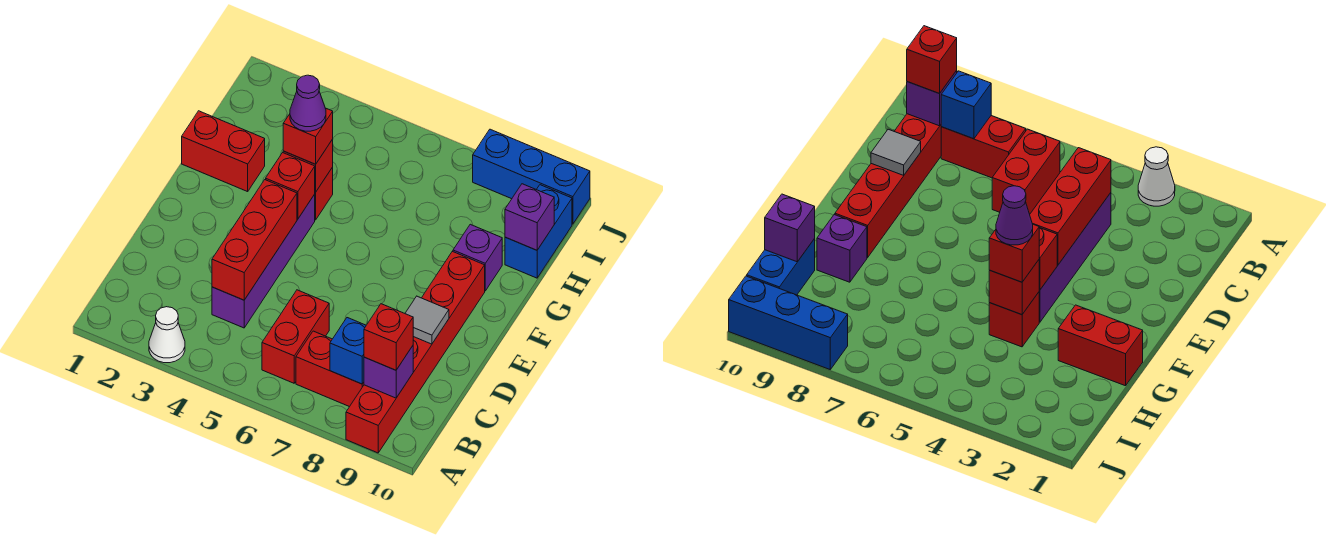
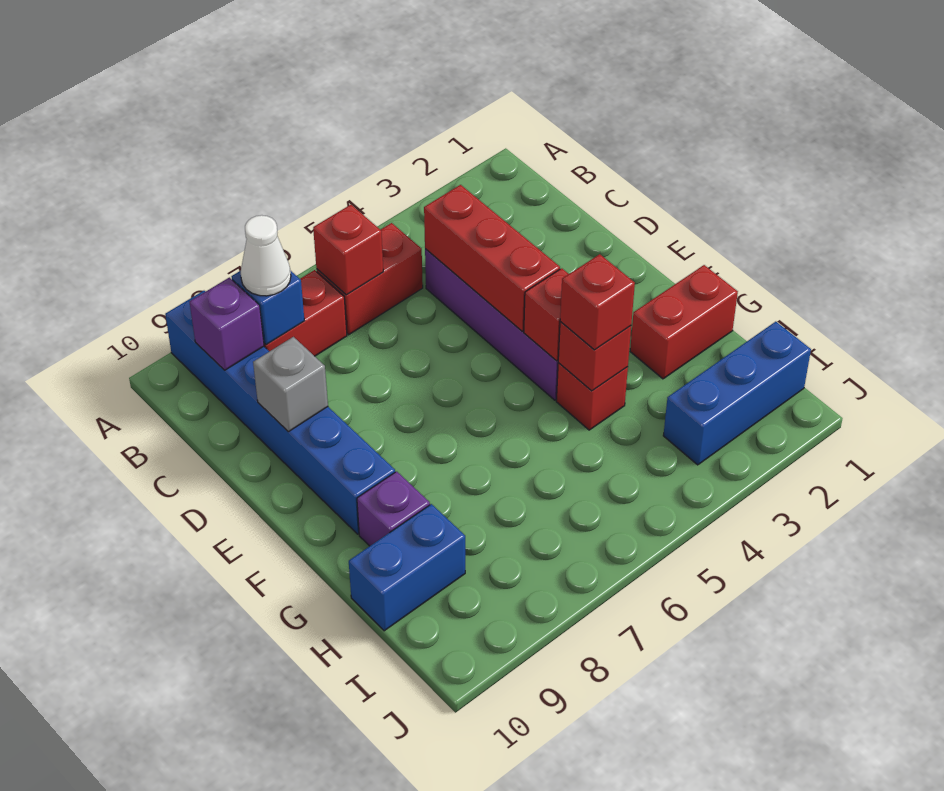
white cone A3 level 1 -> white cone B8 level 3
red brick A9:F9 level 1 -> blue brick A9:F9 level 1
red brick B6:C6 level 1 -> red brick B5:B6 level 1
red brick B9 level 3 -> red brick B6 level 2
grey tile D9 level 2 -> grey brick D9 level 2
purple cone G4 level 4 -> none
blue brick H10:I10 level 1 -> blue brick H9:H10 level 1
purple brick H10 level 2 -> none
blue brick J8:J10 level 1 -> blue brick I1:I3 level 1

